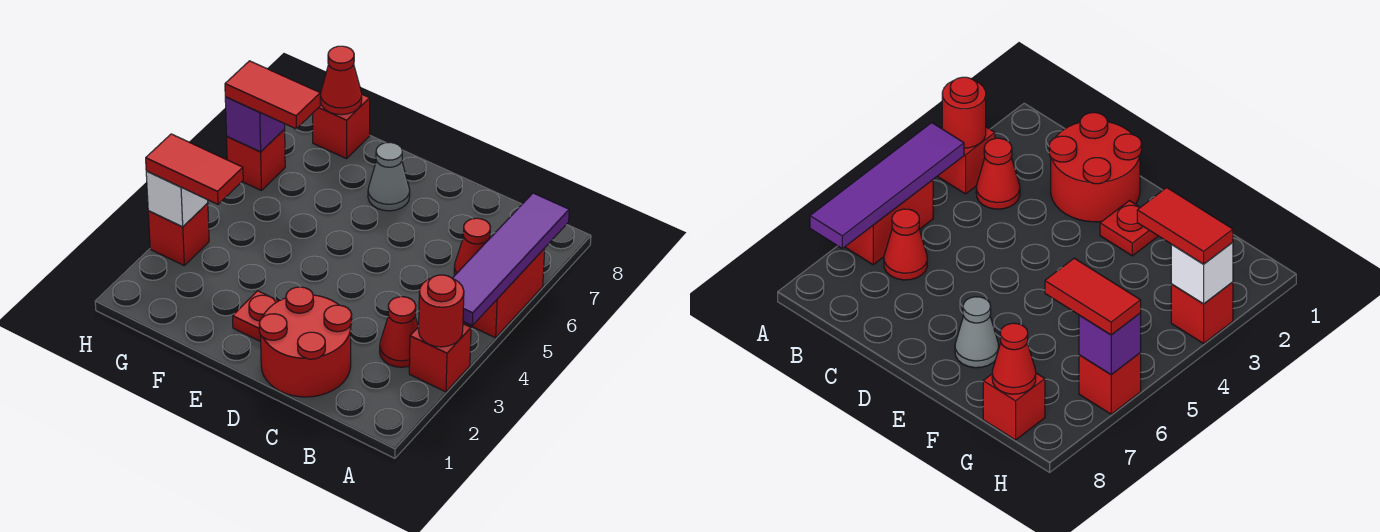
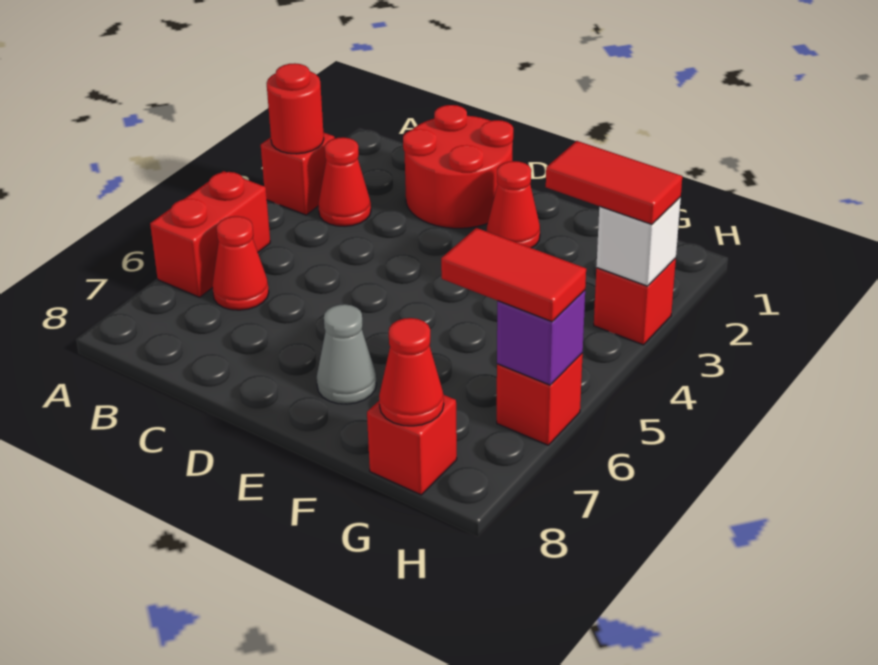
purple tile A4:A7 level 2 -> none
red plate E2 level 1 -> red cone E2 level 1

